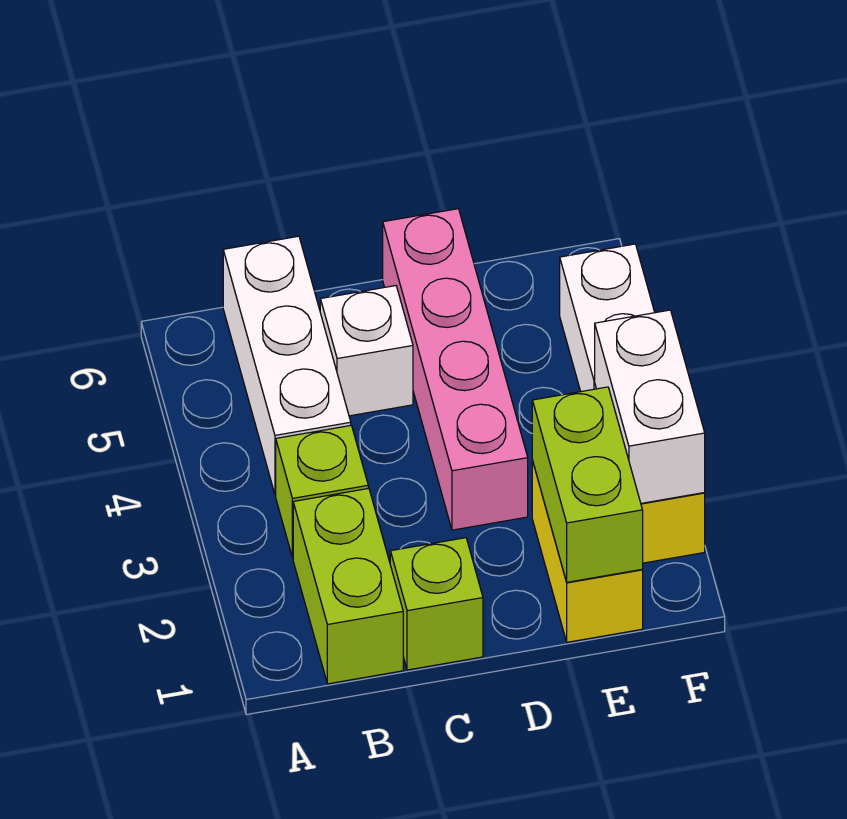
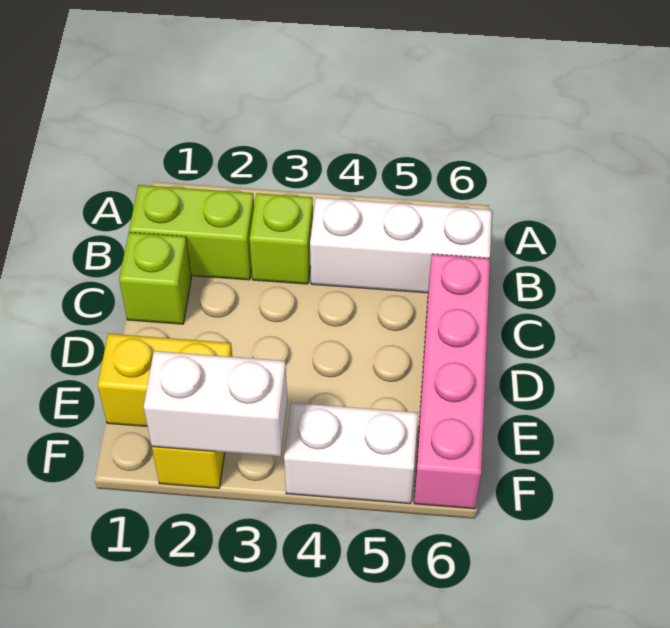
white brick C5 level 1 -> none
pink brick D3:D6 level 1 -> pink brick C6:F6 level 1
lime brick E1:E2 level 2 -> none

